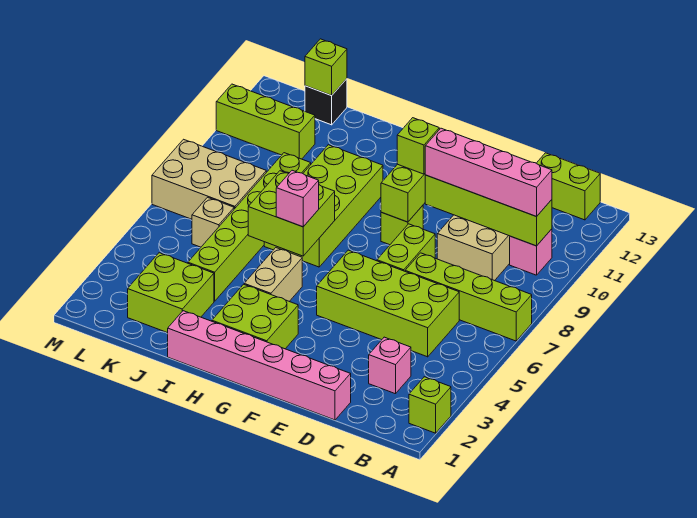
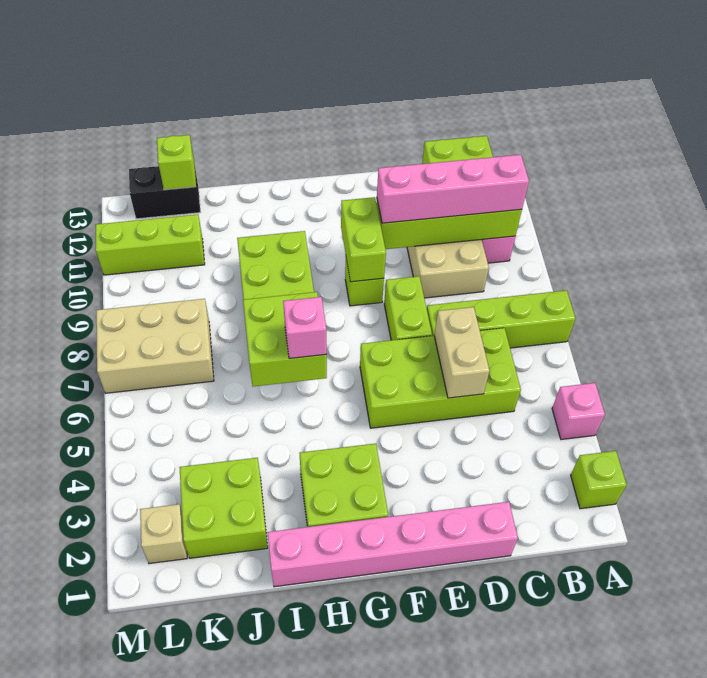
pink brick C3 level 1 -> pink brick A4 level 1
lime brick F10 level 3 -> none
tan brick H4:H5 level 1 -> tan brick D5:D6 level 2
lime brick J4:J9 level 1 -> none
tan brick K6 level 1 -> tan brick L2 level 1
black brick K13 level 1 -> black brick K13:L13 level 1

